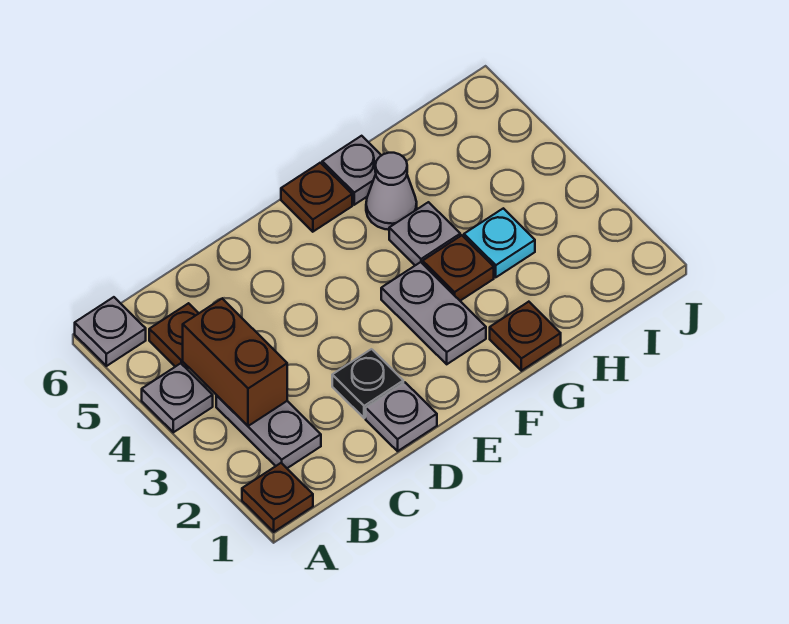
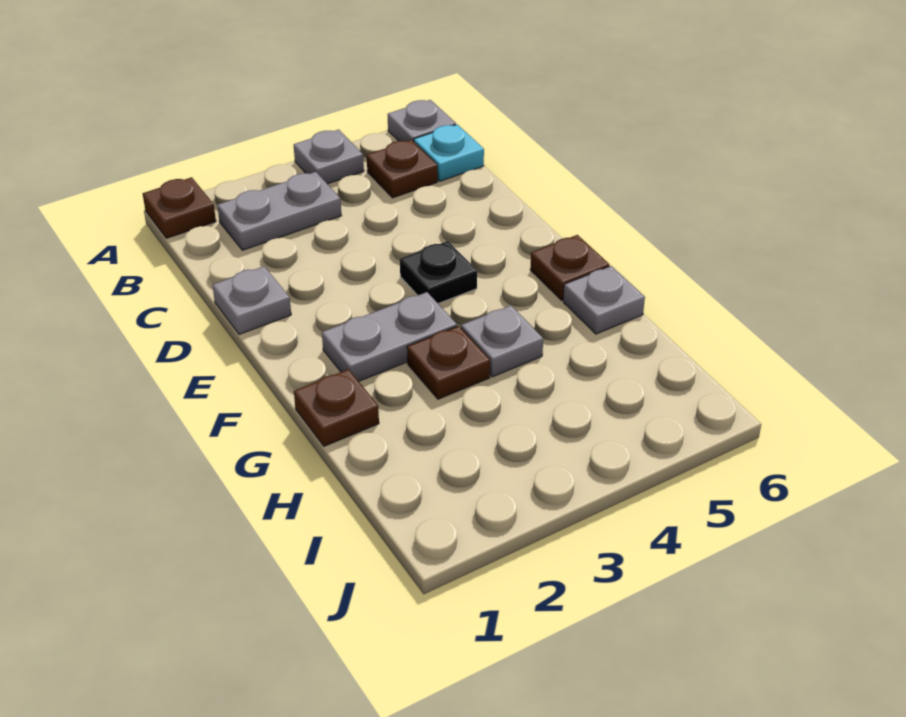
brown brick B3:B4 level 2 -> none
black plate D2 level 1 -> black plate E4 level 1
grey cone G5 level 1 -> none
cyan plate H3 level 1 -> cyan plate B6 level 1

